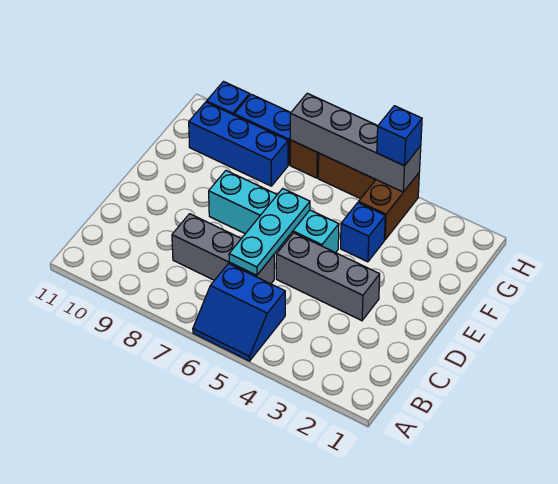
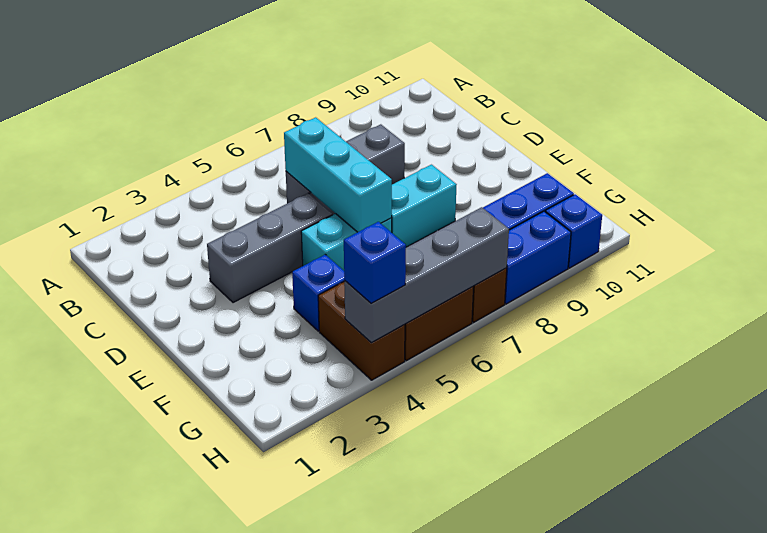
blue slope A5:B6 level 1 top B -> none
cyan plate C6:E6 level 2 -> cyan brick C6:E6 level 2

